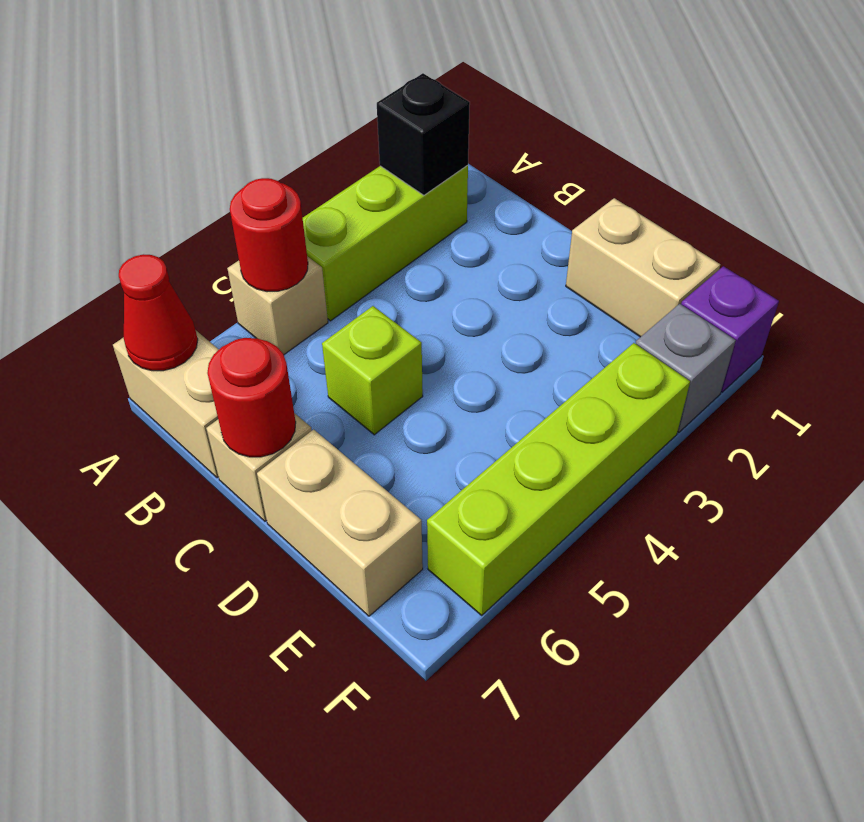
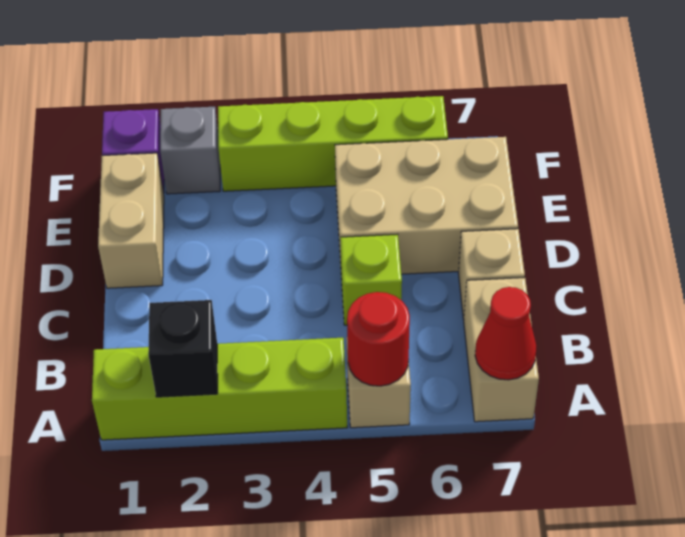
lime brick A2:A4 level 1 -> lime brick A1:A4 level 1
red round brick C7 level 2 -> none
tan brick D7:E7 level 1 -> tan brick D5:E7 level 1

